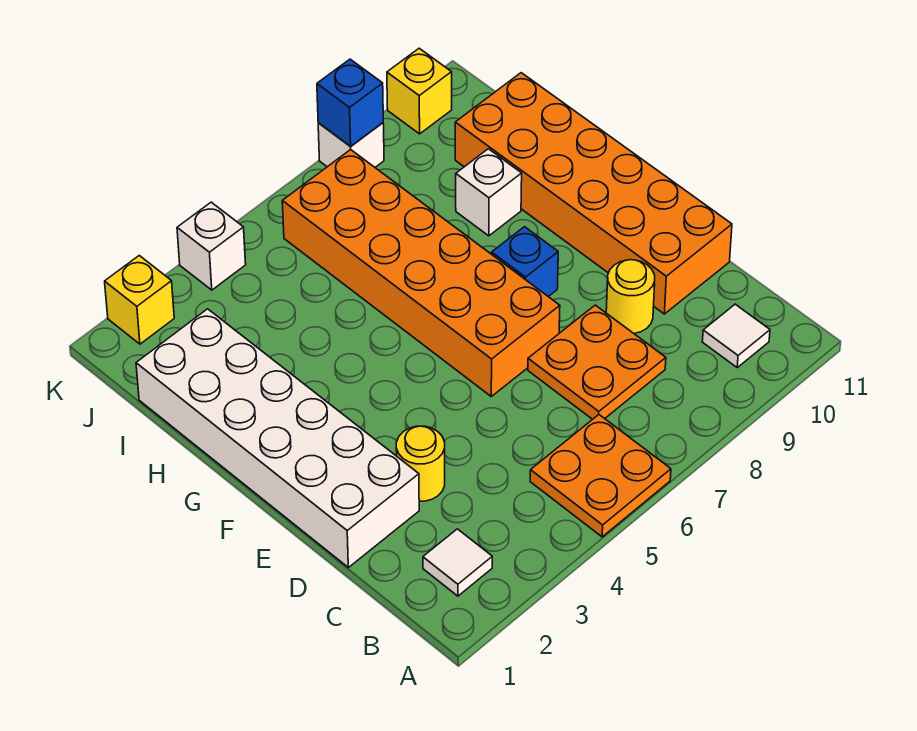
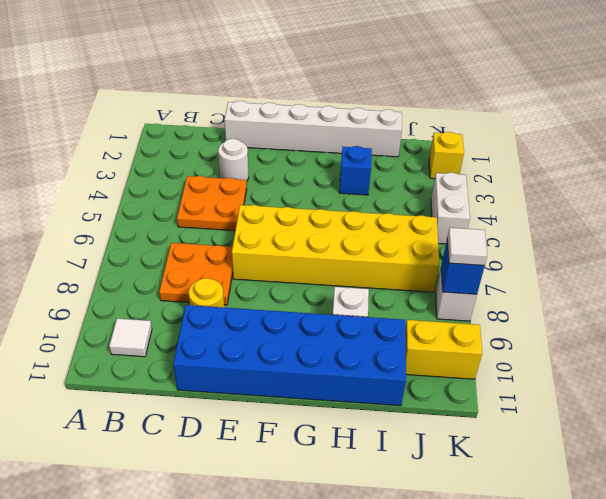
orange plate A5:B6 level 1 -> orange plate C4:D5 level 1
white tile B2 level 1 -> white tile K8 level 3
white brick D1:I2 level 1 -> white brick D1:I1 level 1
yellow round brick D3 level 1 -> white round brick D3 level 1
orange brick D10:I11 level 1 -> blue brick D10:I11 level 1
orange brick E6:J7 level 1 -> yellow brick E6:J7 level 1
blue brick F8 level 1 -> blue brick H3 level 1
white brick K4 level 1 -> white brick K4:K5 level 1
yellow brick K10 level 1 -> yellow brick J10:K10 level 1

